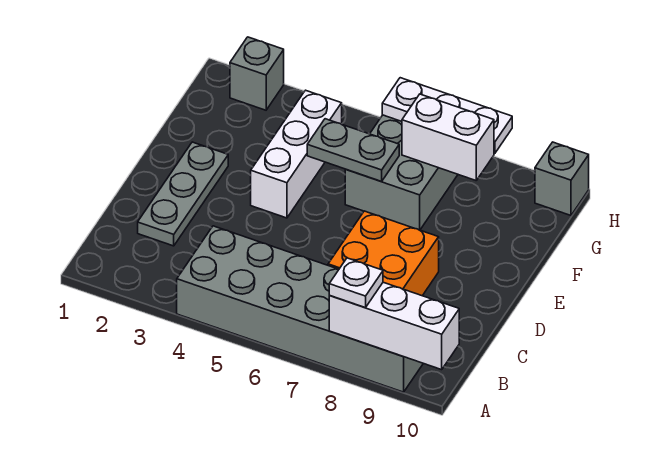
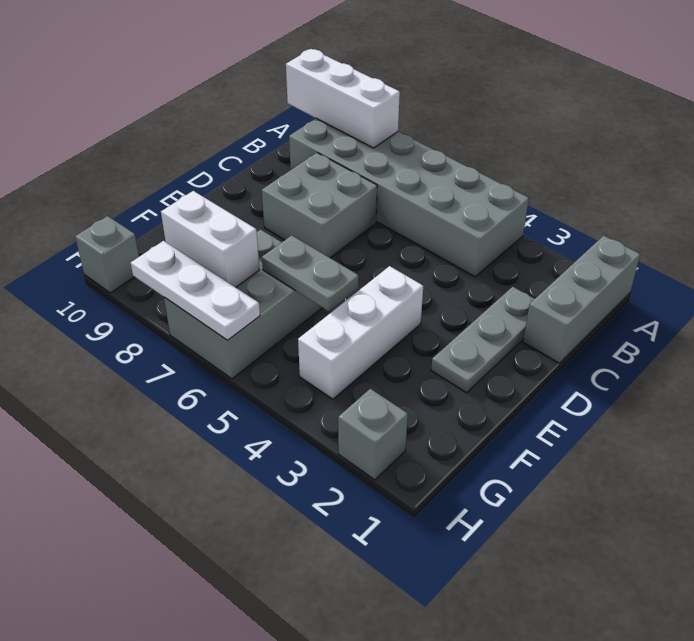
none -> grey brick A1:C1 level 1
white plate A8 level 3 -> none
orange brick C7:D8 level 1 -> grey brick C7:D8 level 1

